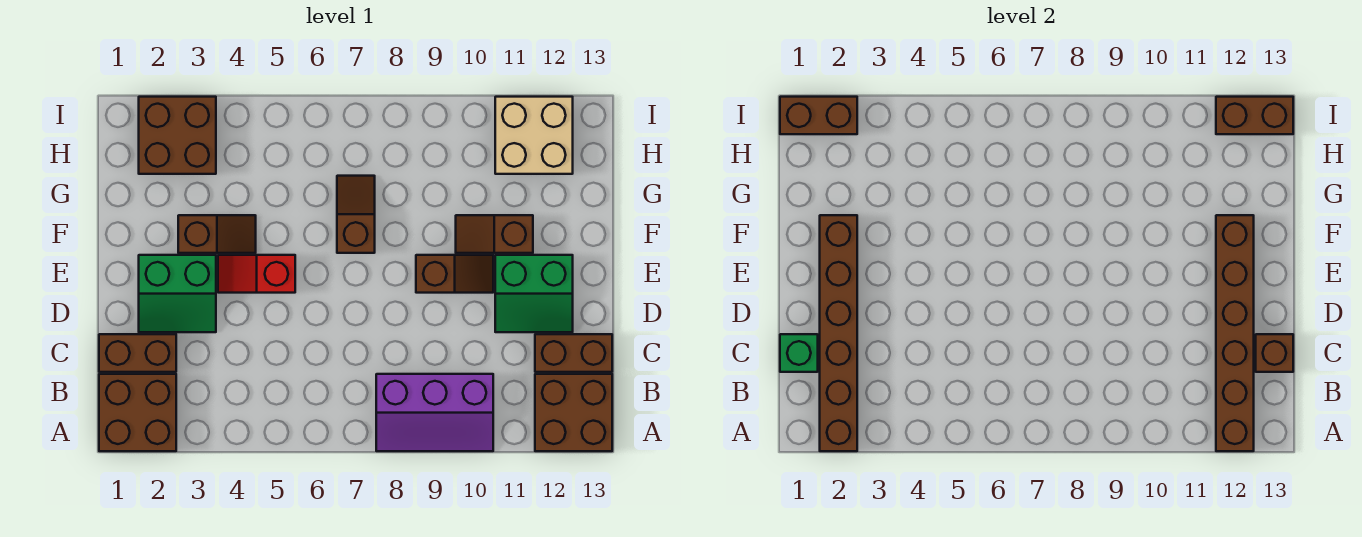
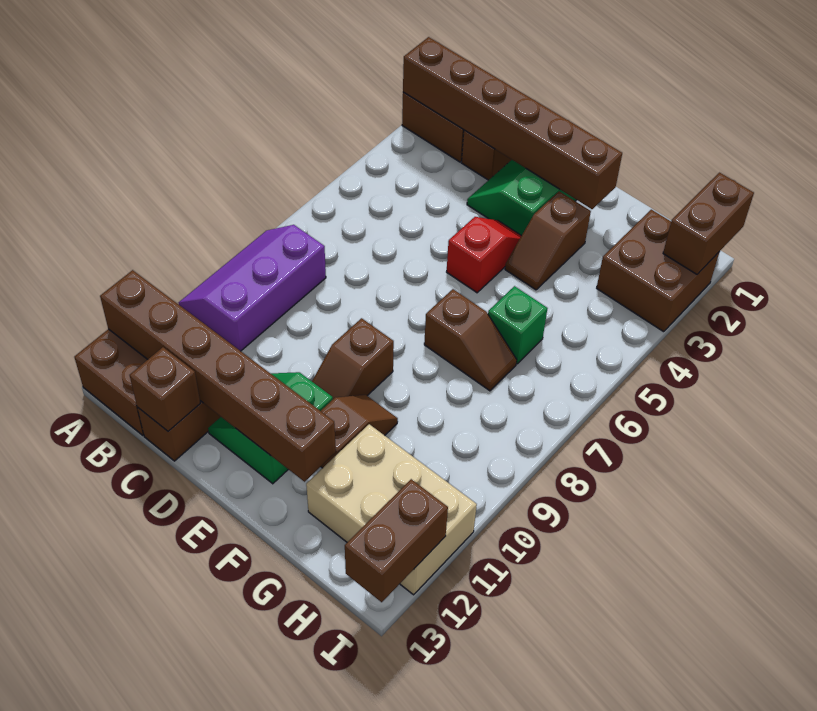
green brick C1 level 2 -> green brick G6 level 1
tan brick H11:I12 level 1 -> tan brick G11:I12 level 1

